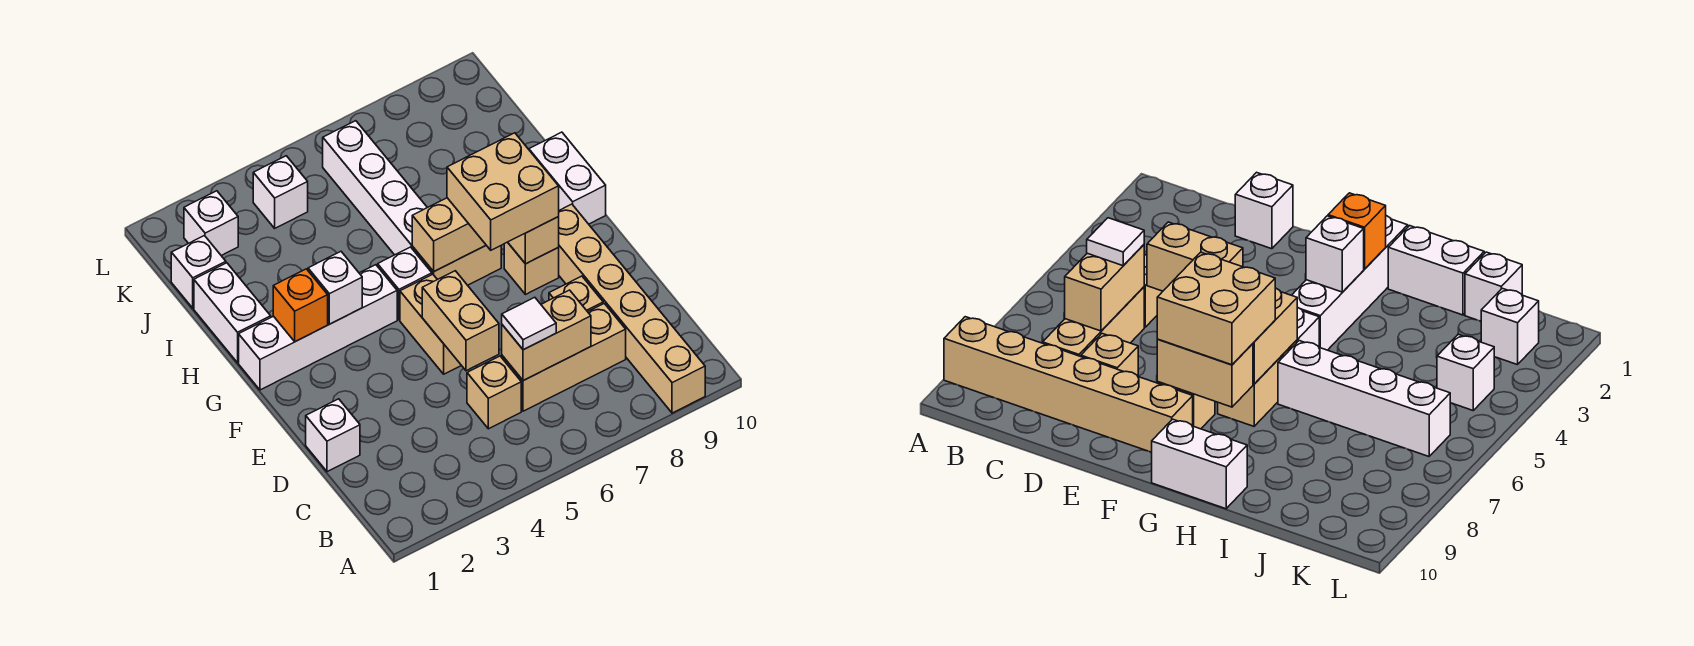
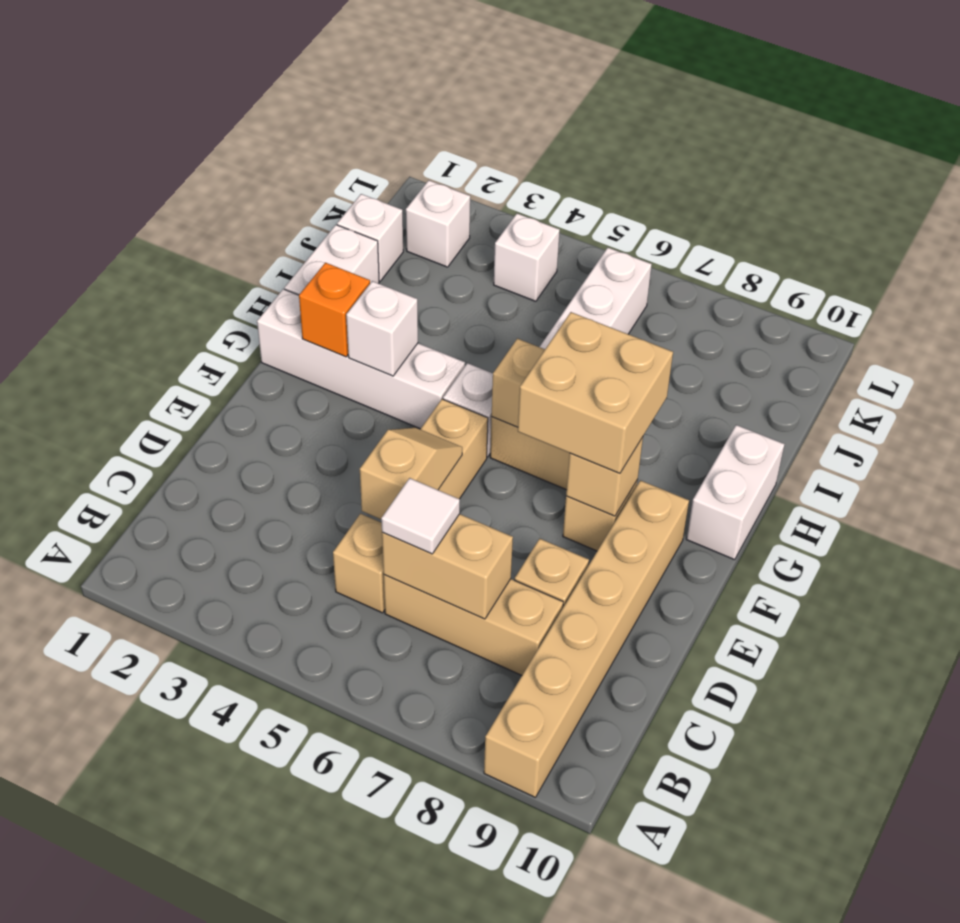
white brick D1 level 1 -> none
tan brick D5:E5 level 2 -> tan slope D5:E5 level 2 top D
tan brick F8:G8 level 2 -> tan brick F8 level 2

